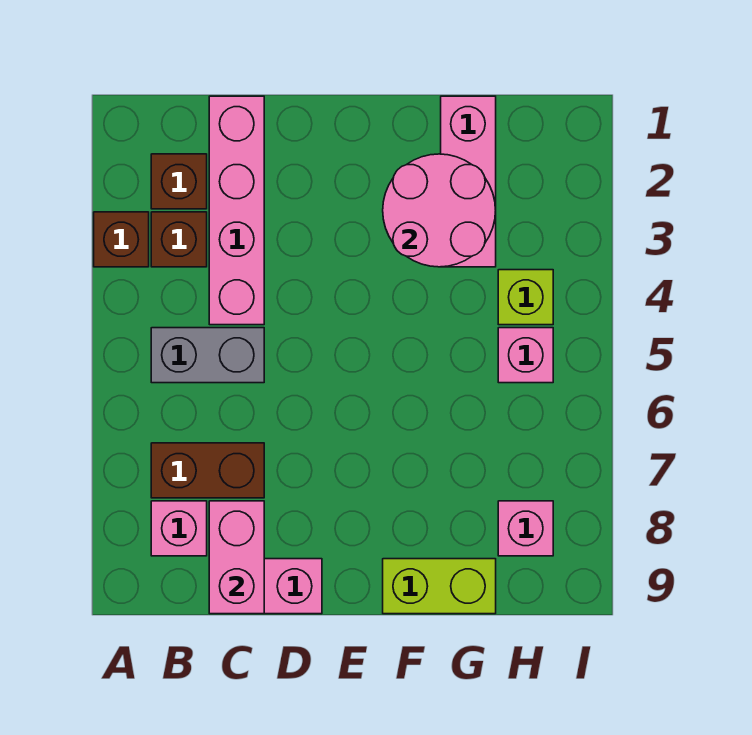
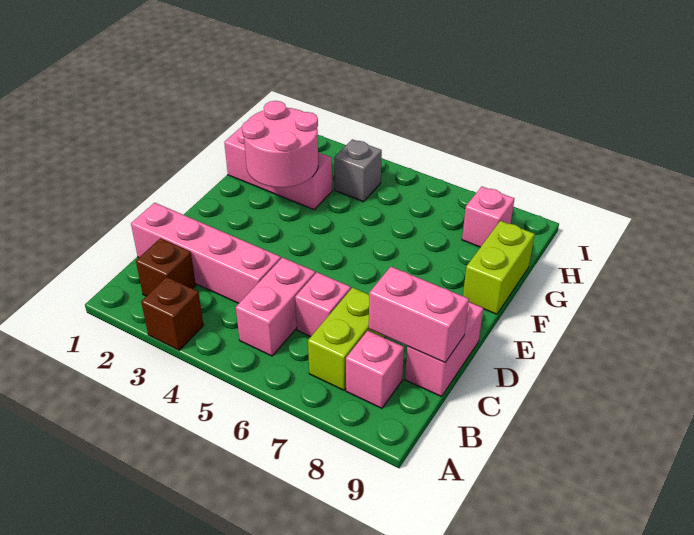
brown brick B3 level 1 -> none
grey brick B5:C5 level 1 -> pink brick B5:C5 level 1
brown brick B7:C7 level 1 -> lime brick B7:C7 level 1
lime brick H4 level 1 -> grey brick H4 level 1
pink brick H5 level 1 -> pink brick C6 level 1

